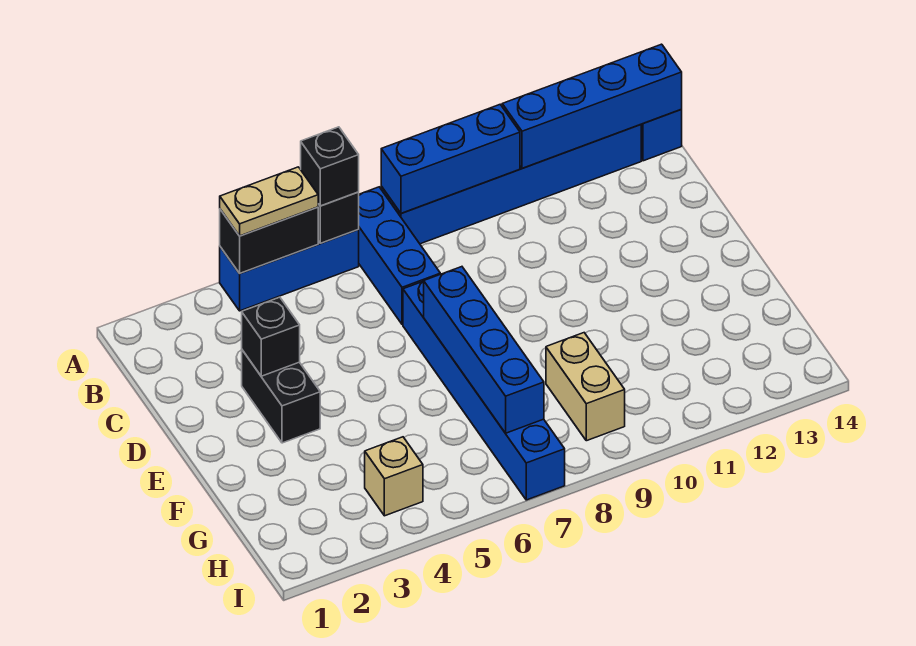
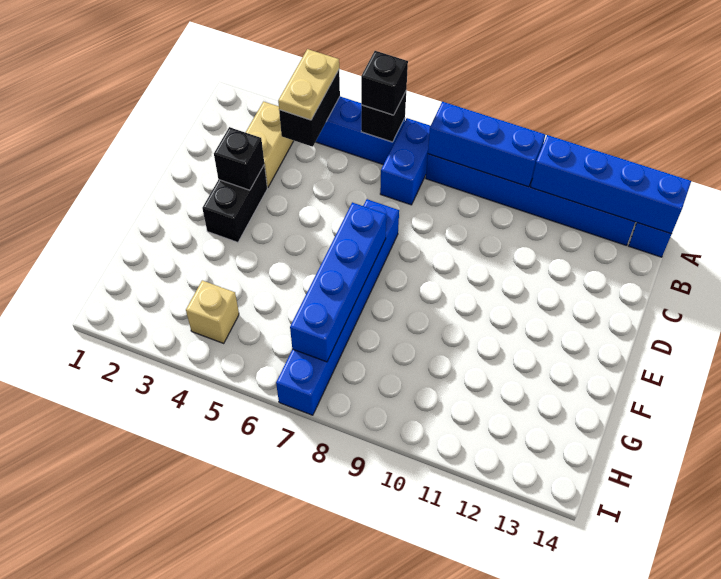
black brick A4:A5 level 2 -> black brick A4:B4 level 2
tan plate A4:A5 level 3 -> tan plate A4:B4 level 3
blue brick A7:C7 level 1 -> blue brick A7:B7 level 1
tan brick G9:H9 level 1 -> tan brick B3:C3 level 1

